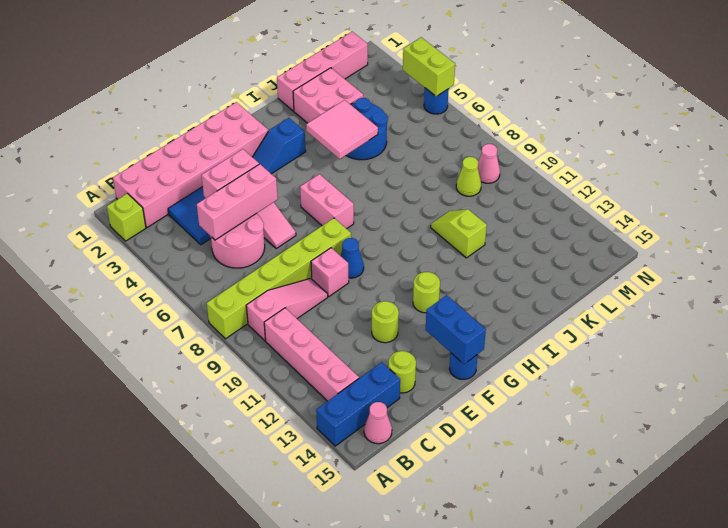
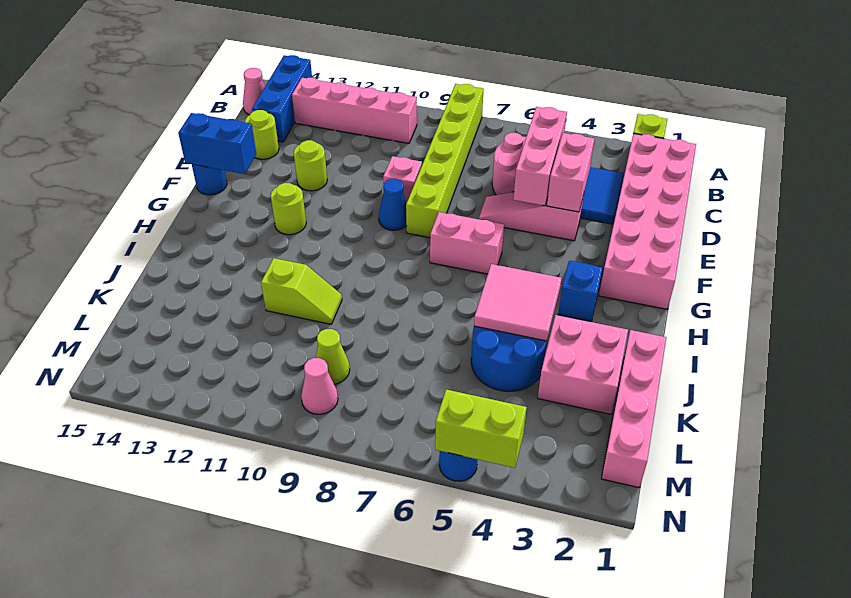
pink slope B9:D9 level 1 top B -> none

